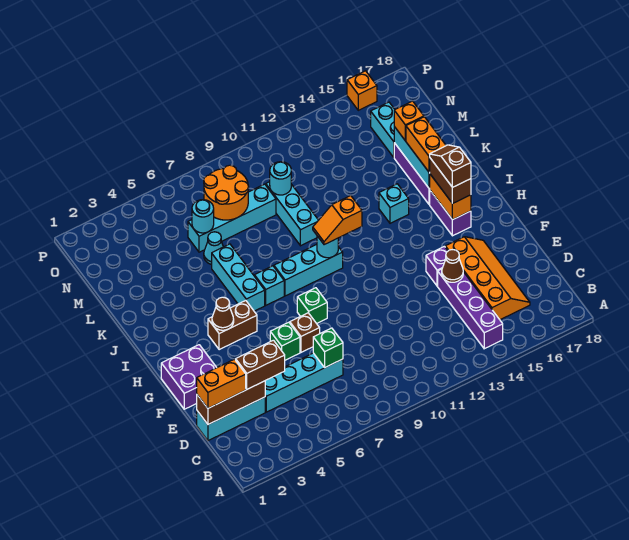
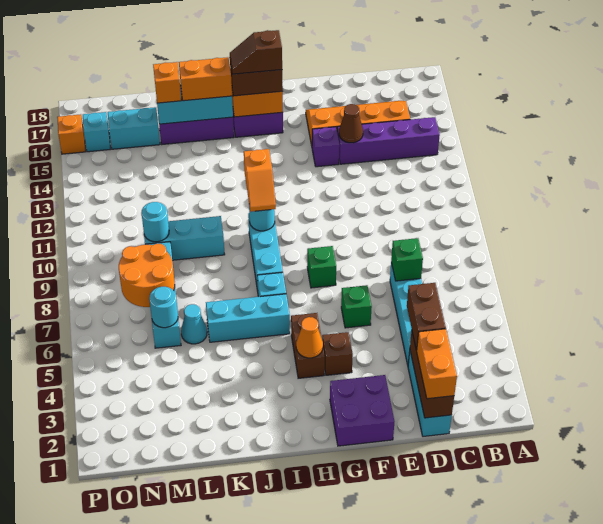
brown brick F7 level 1 -> brown brick G4 level 1
brown cone H4 level 2 -> orange cone H4 level 2
cyan brick J14 level 1 -> cyan brick O16 level 1

